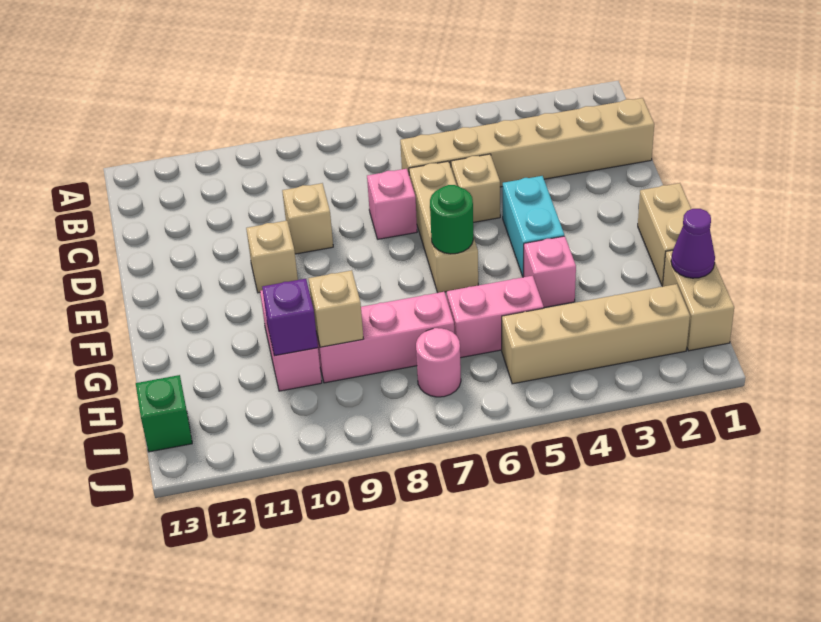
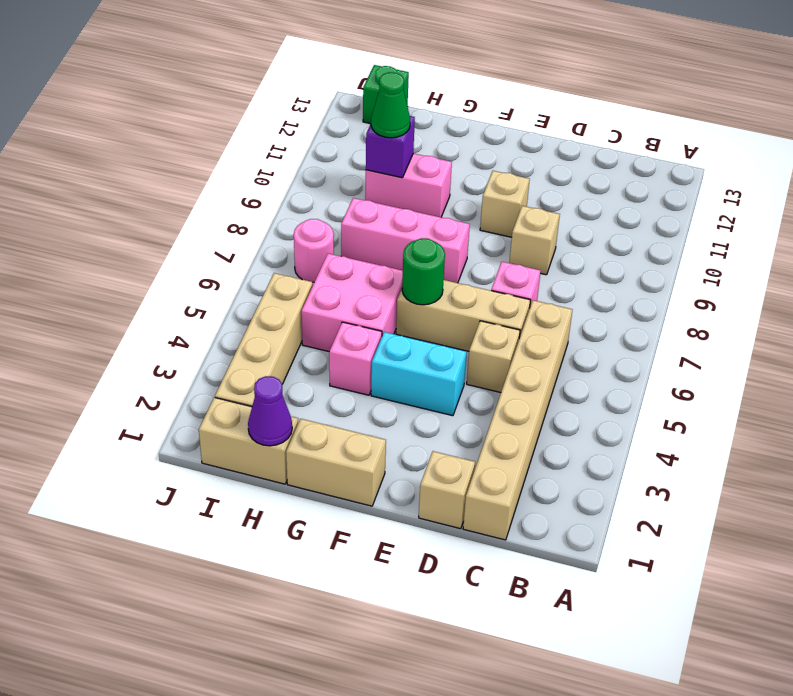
pink brick H5:H6 level 1 -> pink brick G5:H6 level 1
pink brick H7:H9 level 1 -> pink brick F8:H8 level 1
tan brick H9 level 2 -> tan brick D1 level 1
none -> green cone H10 level 3

